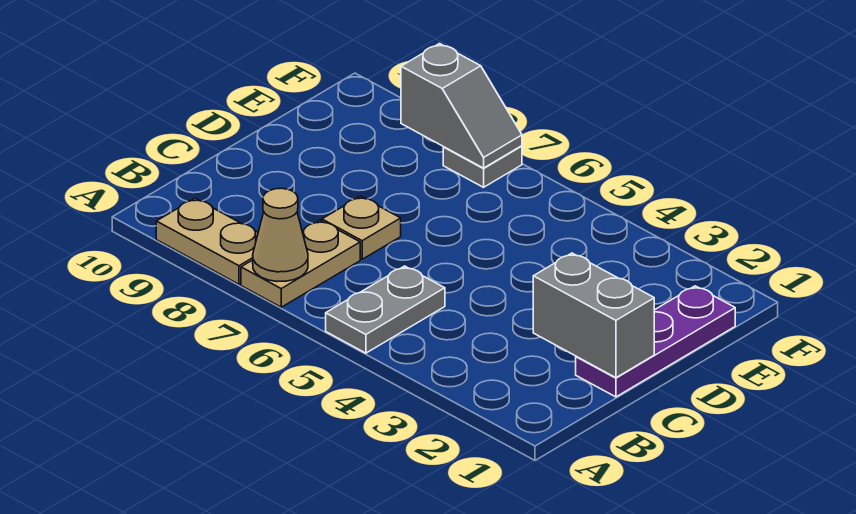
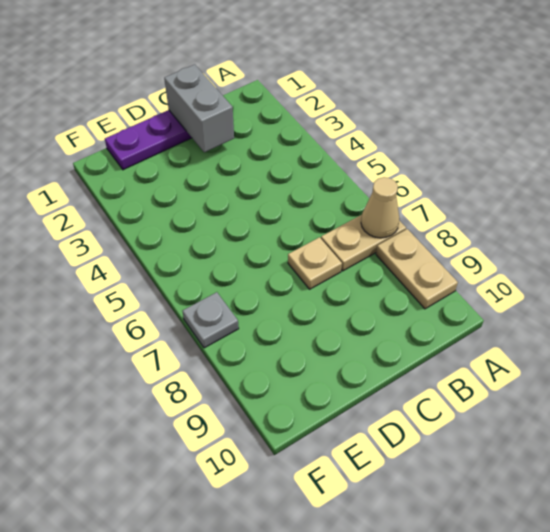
grey plate A5:B5 level 1 -> none
grey slope F7:F8 level 2 top 8 -> none

